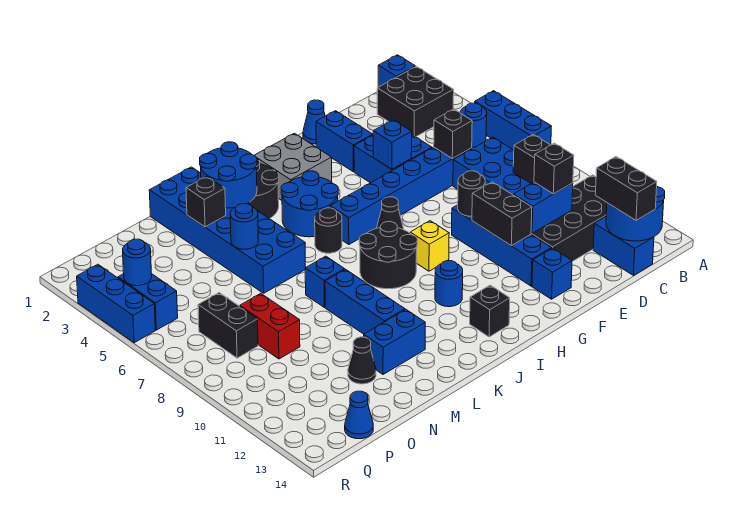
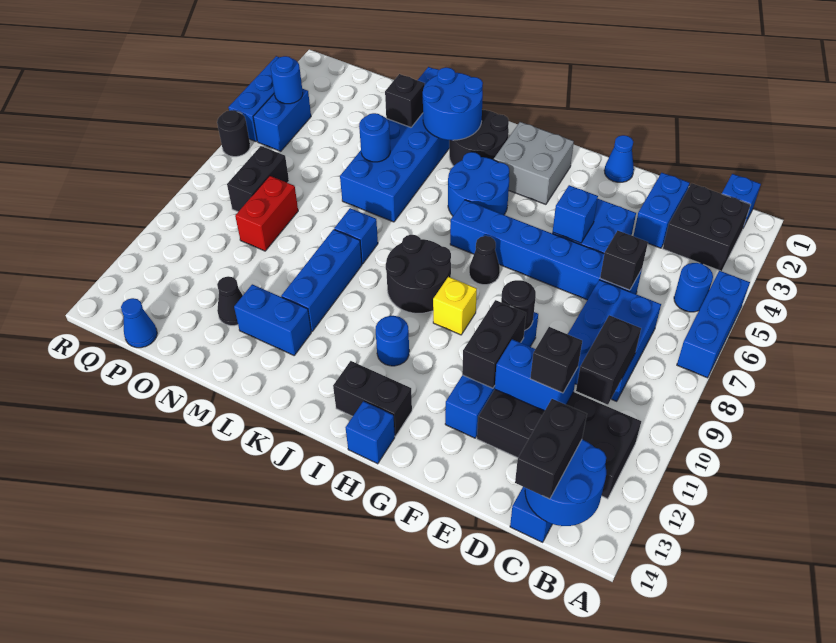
blue brick F2:F3 level 1 -> blue brick D2:D3 level 1
blue brick F13 level 1 -> blue brick H14 level 1
black brick I13 level 1 -> black brick H13:I13 level 1
black round brick J6 level 1 -> black round brick R6 level 1

